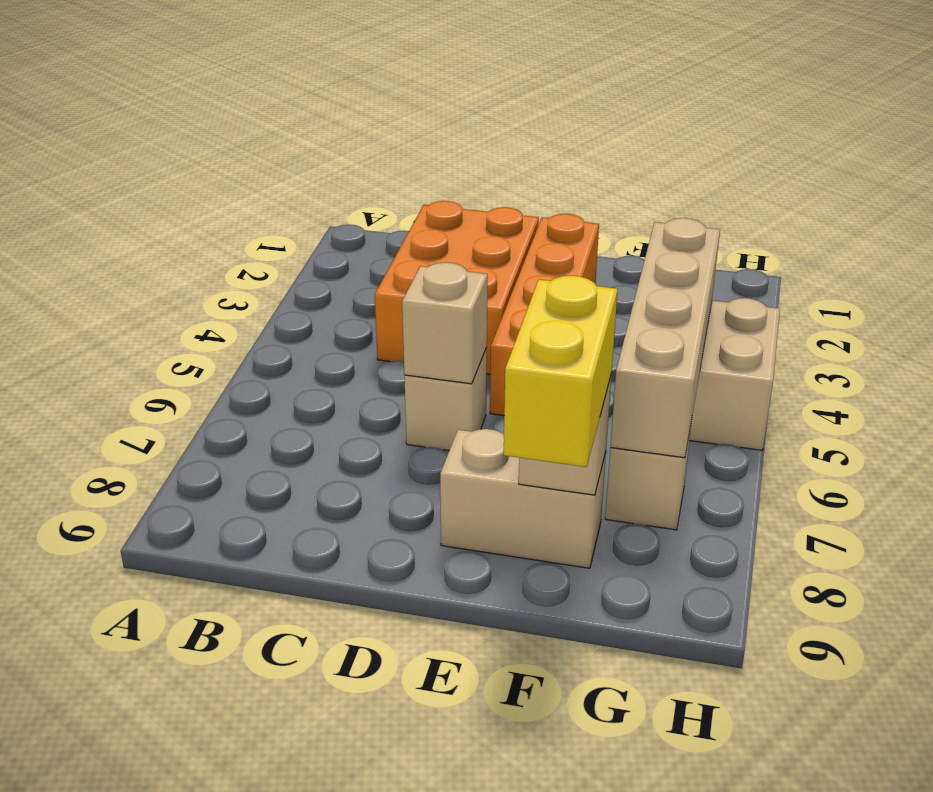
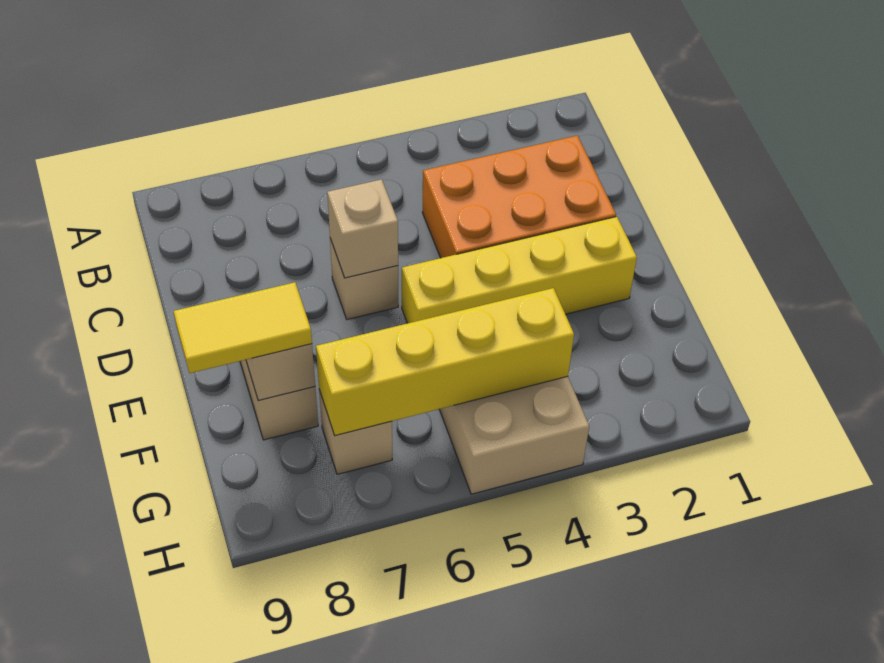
orange brick E2:E5 level 1 -> yellow brick E2:E5 level 1
yellow brick F8:F9 level 3 -> yellow tile F8:F9 level 3
tan brick G4:G7 level 2 -> yellow brick G4:G7 level 2

